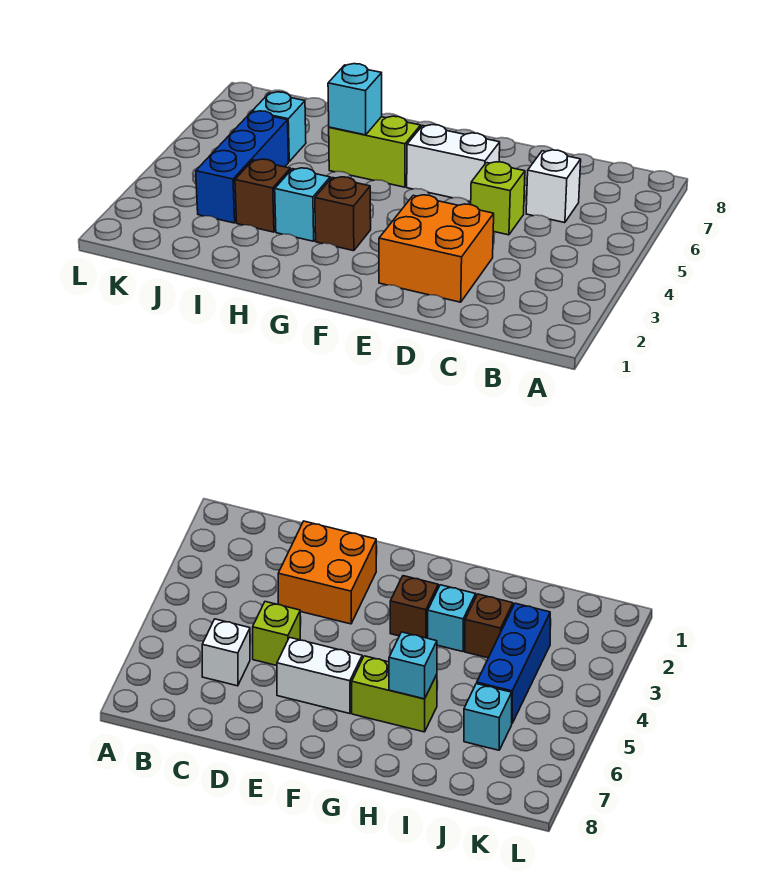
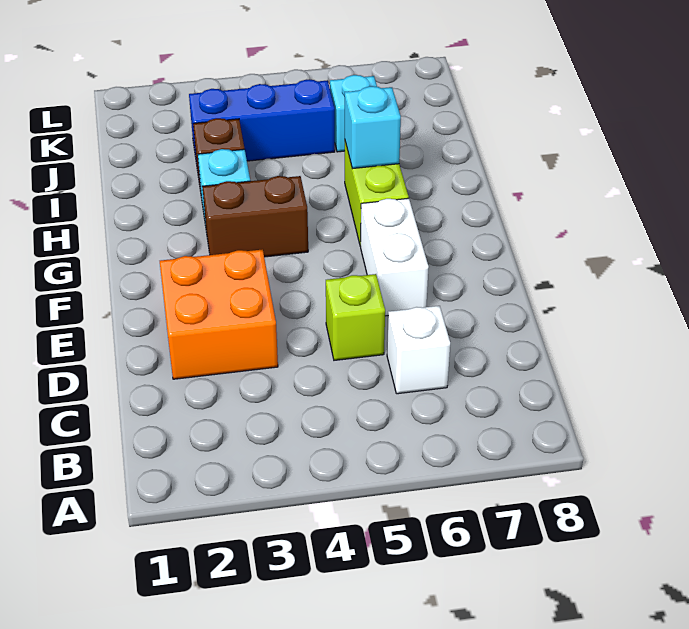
brown brick G3 level 1 -> brown brick G3:G4 level 1

